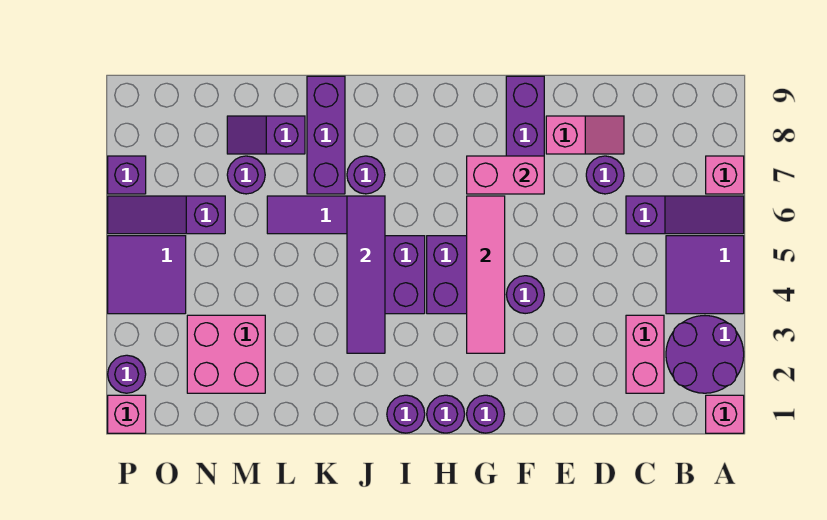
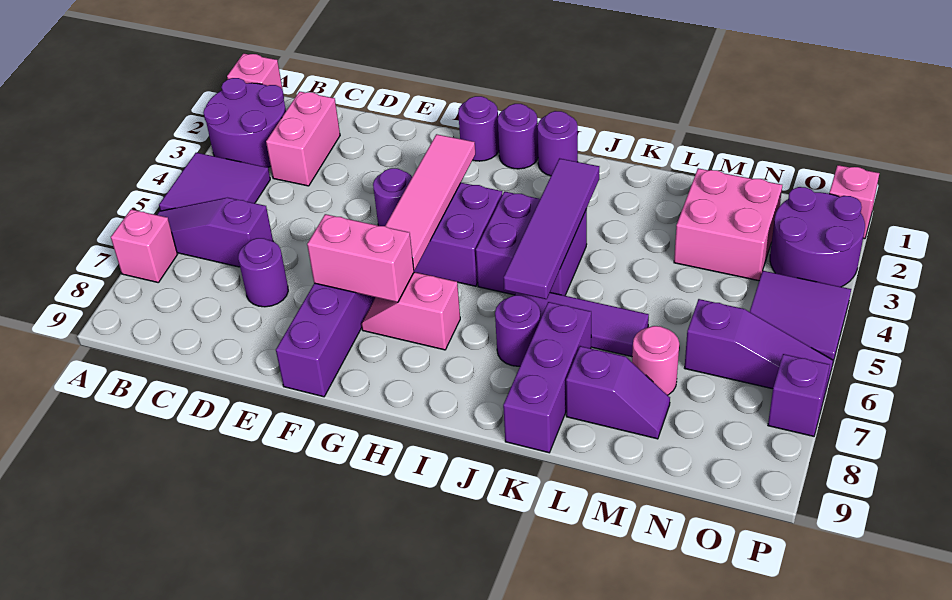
pink slope D8:E8 level 1 top E -> pink slope G7:H7 level 1 top H
purple round brick M7 level 1 -> pink round brick M7 level 1
purple round brick P2 level 1 -> purple round brick O2:P3 level 1

